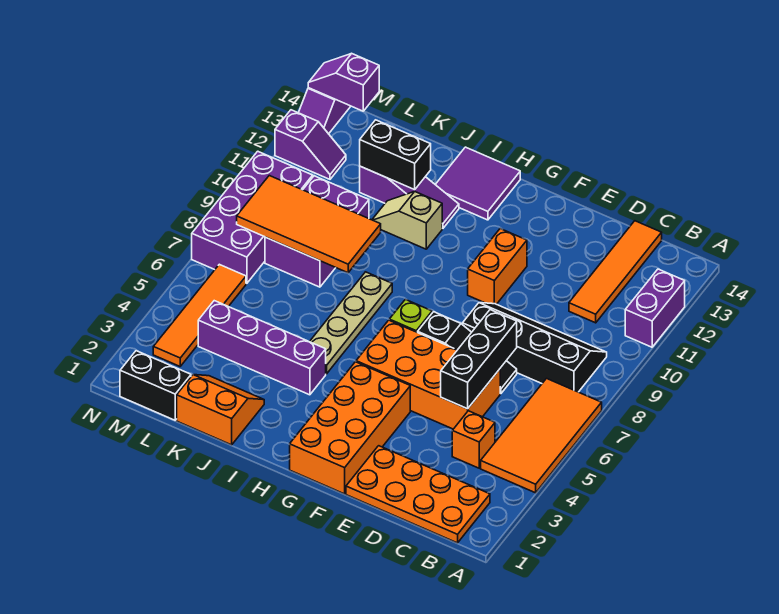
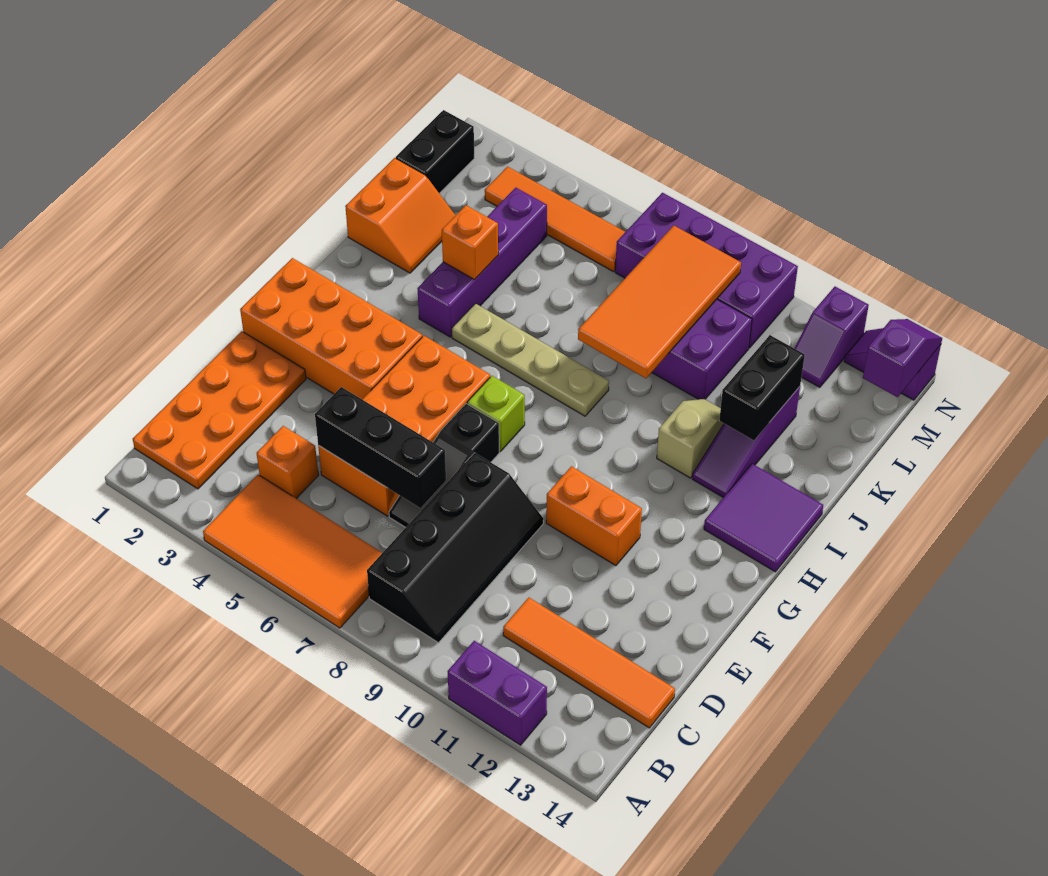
none -> orange brick J4 level 2

